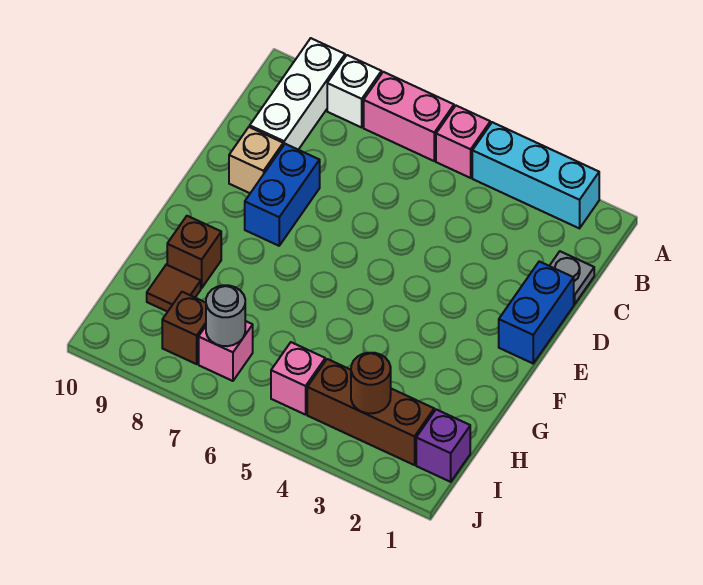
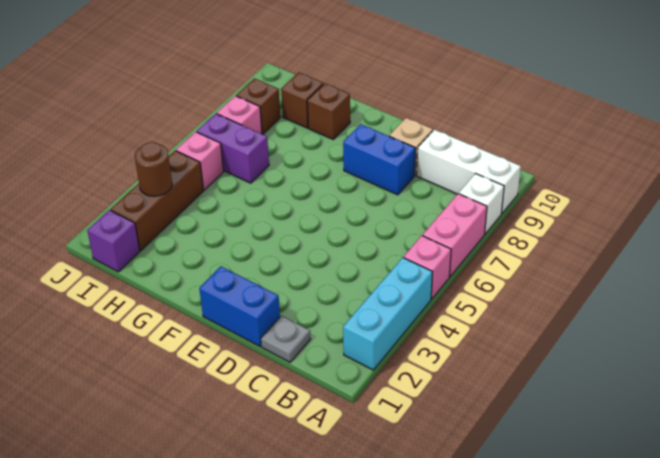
none -> purple brick H6:I6 level 1
brown tile H9 level 1 -> brown brick H9 level 1
grey round brick I7 level 2 -> none

